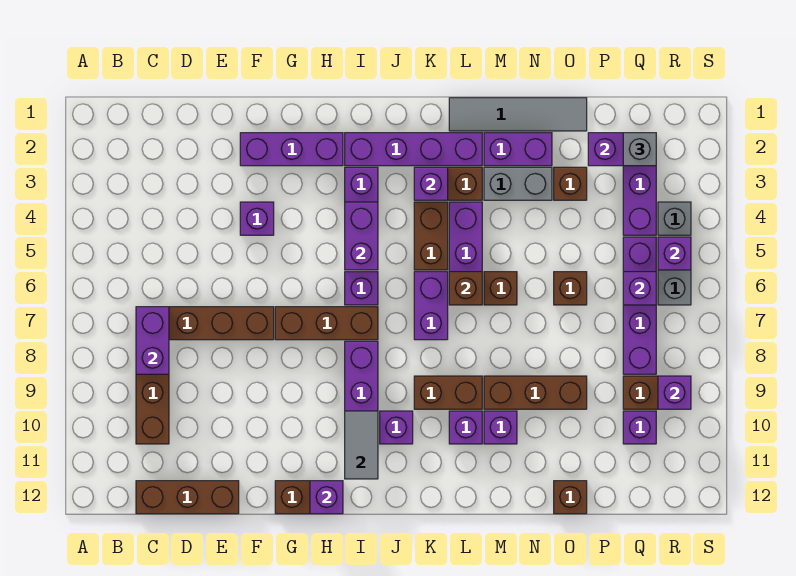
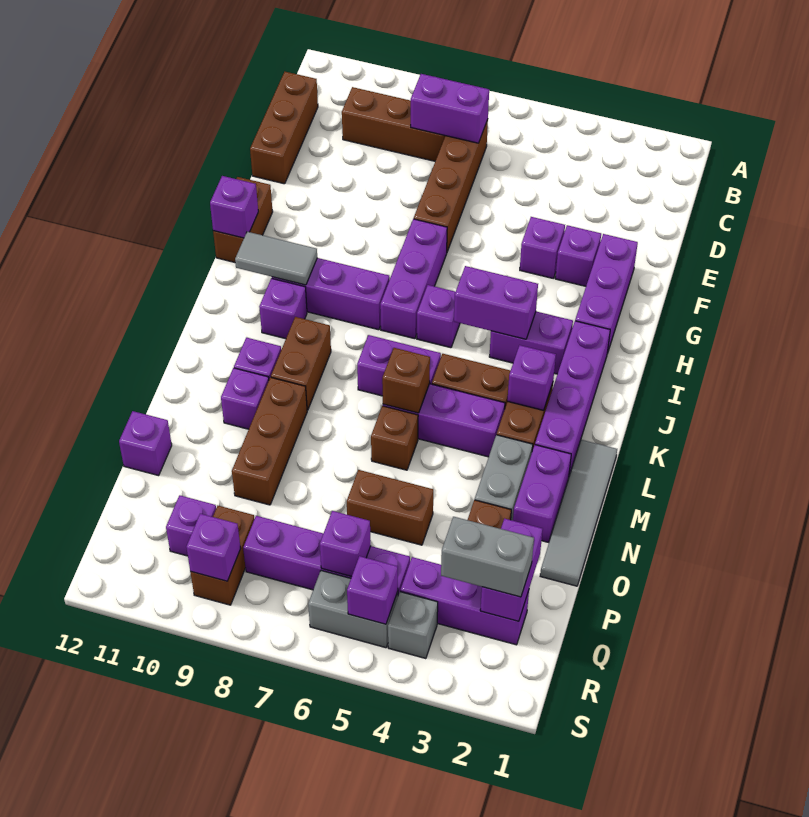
none -> purple brick F3 level 1
brown brick G7:I7 level 1 -> purple brick G7:I7 level 1
brown brick O6 level 1 -> brown brick O5:O6 level 1
brown brick O12 level 1 -> purple brick O12 level 1
grey brick Q2 level 3 -> grey brick Q2:Q3 level 3

